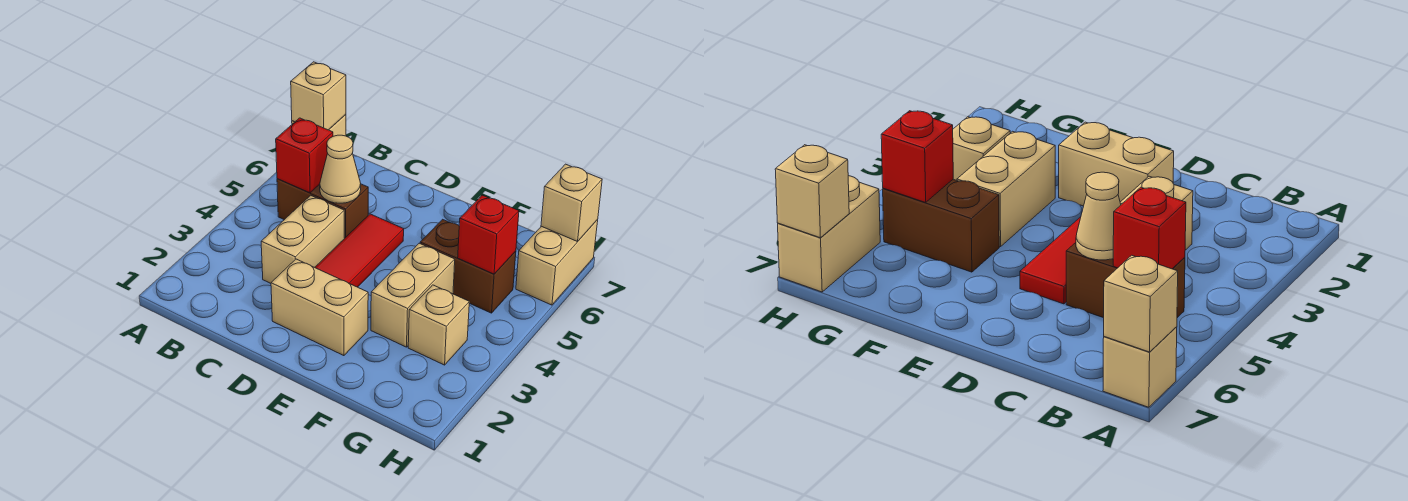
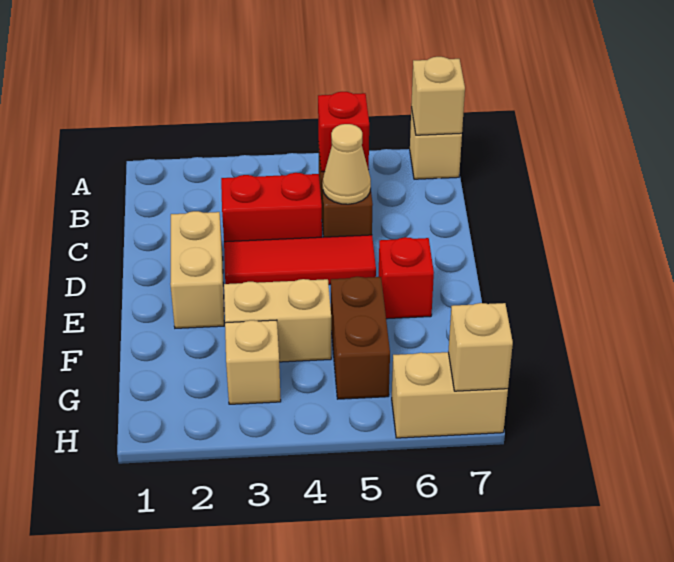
tan brick C3:C4 level 1 -> red brick C3:C4 level 1
red brick G5 level 2 -> red brick E6 level 1

